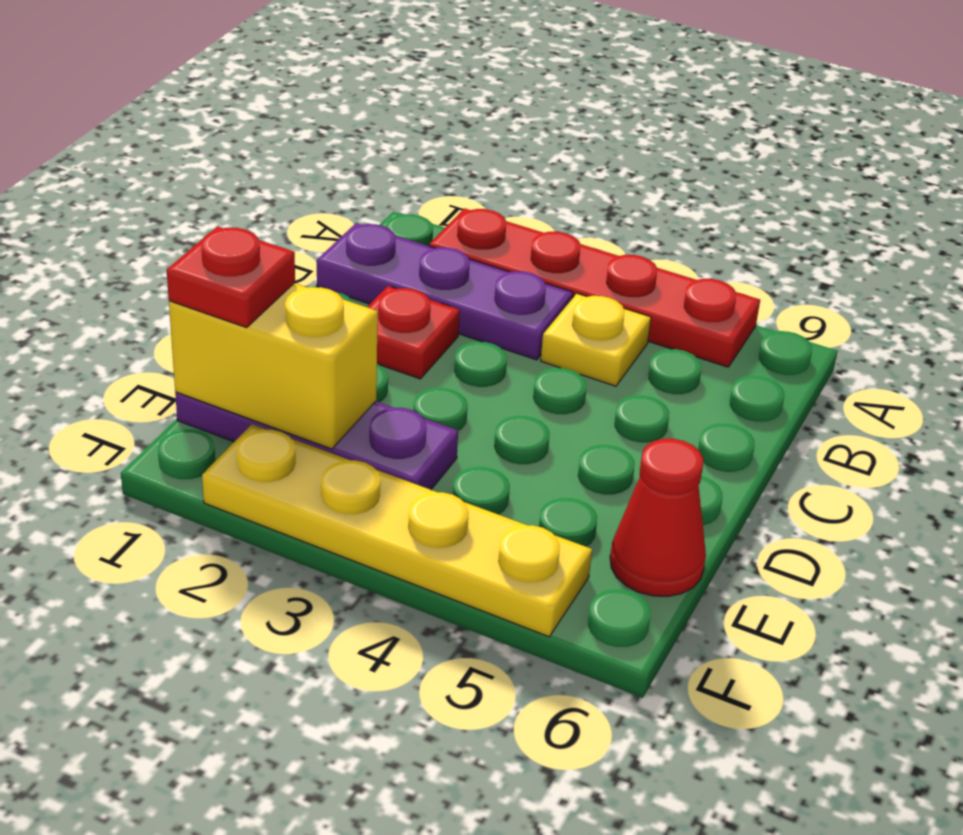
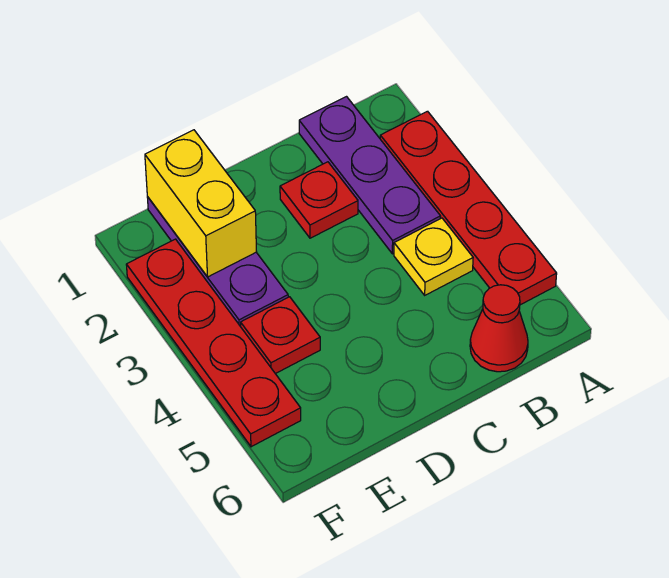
red plate E1 level 3 -> red plate E4 level 1
red cone E6 level 1 -> red cone B6 level 1
yellow plate F2:F5 level 1 -> red plate F2:F5 level 1

